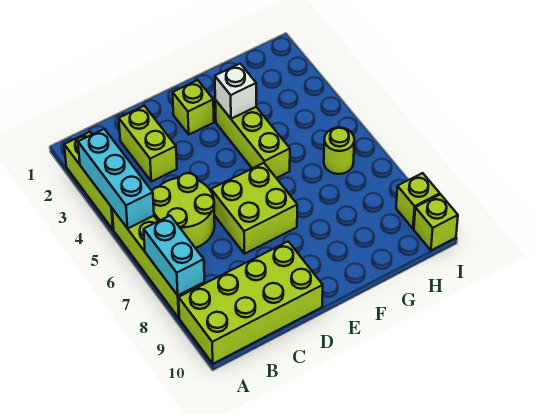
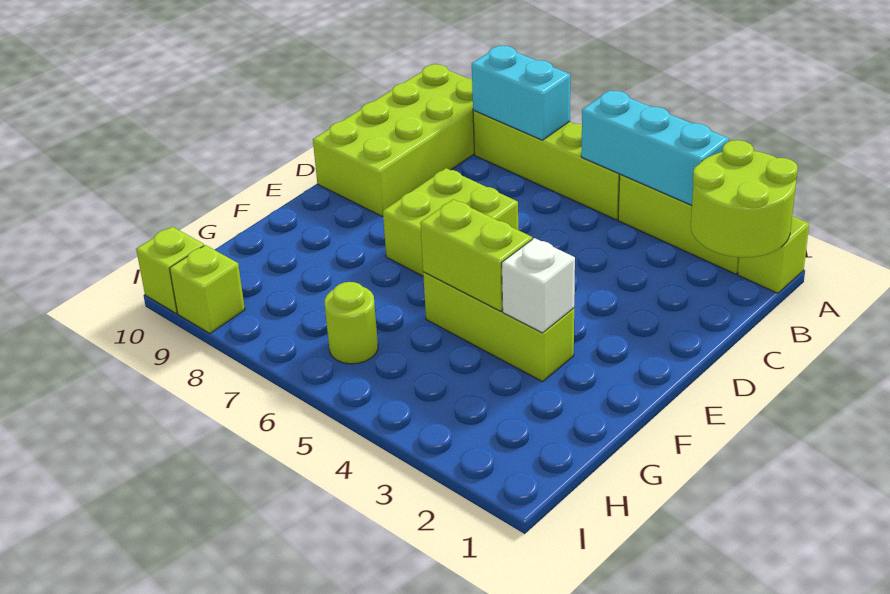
lime round brick B5:C6 level 1 -> lime round brick A1:B2 level 2
lime brick C2:C3 level 1 -> lime brick F4:F5 level 2
lime brick E2 level 1 -> lime brick A1 level 1

